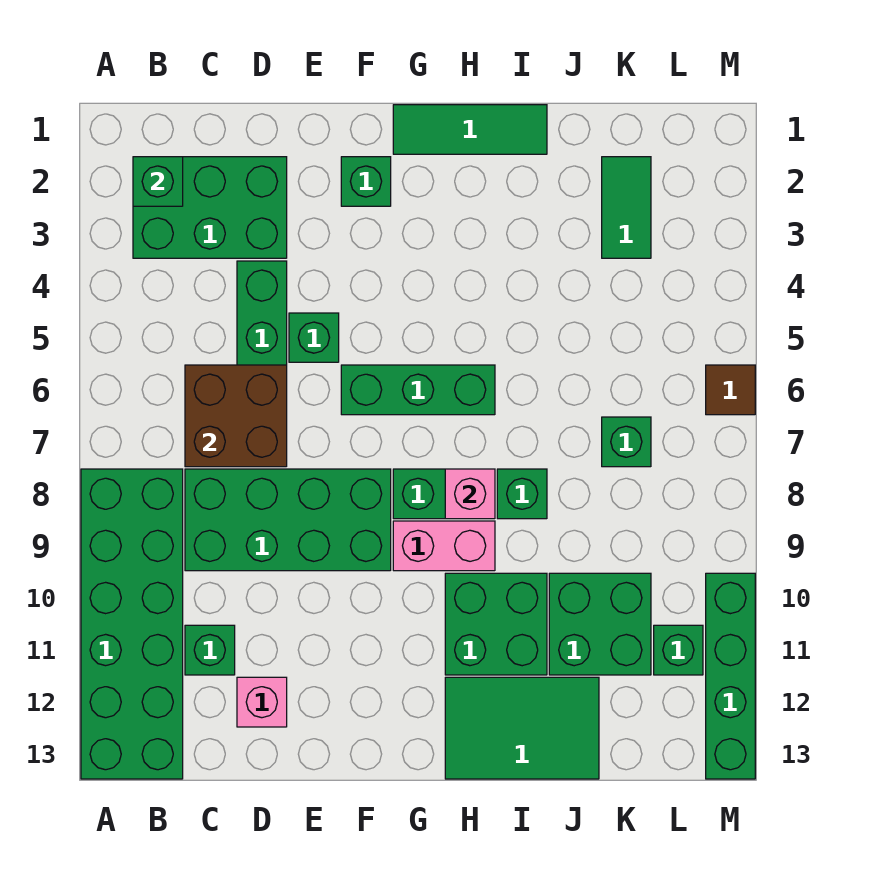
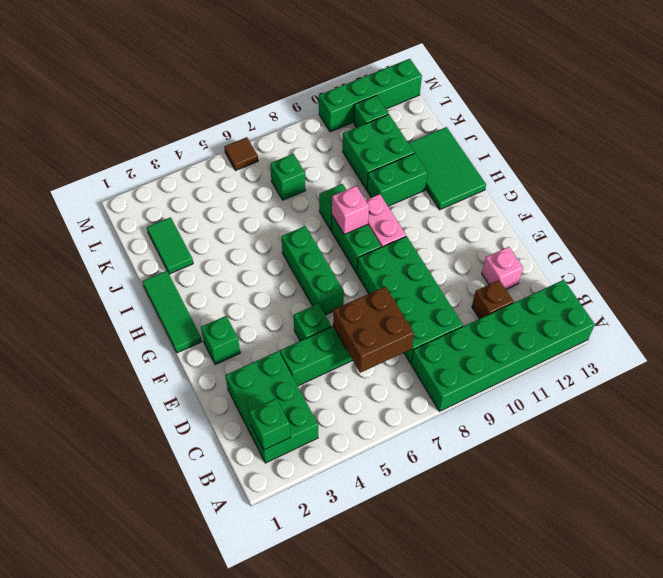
green brick C11 level 1 -> brown brick C11 level 1
green brick H10:I11 level 1 -> green brick I10:I11 level 1
green tile K2:K3 level 1 -> green tile J2:K2 level 1

